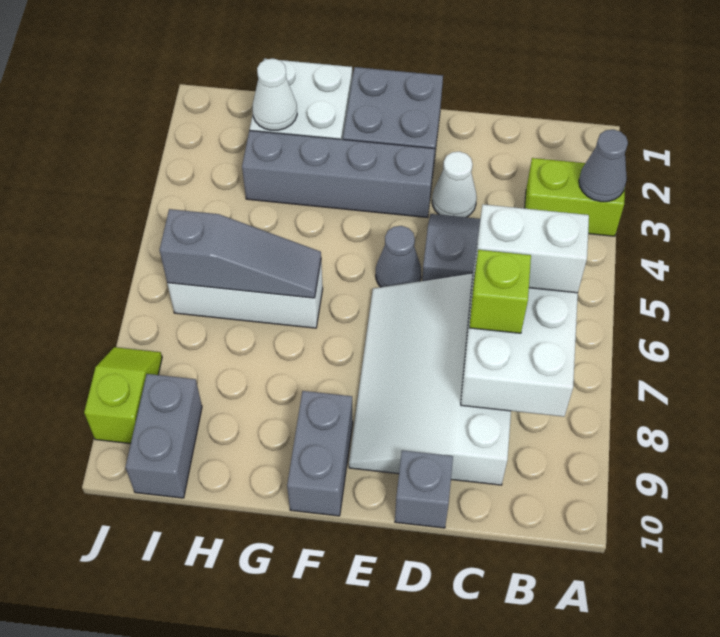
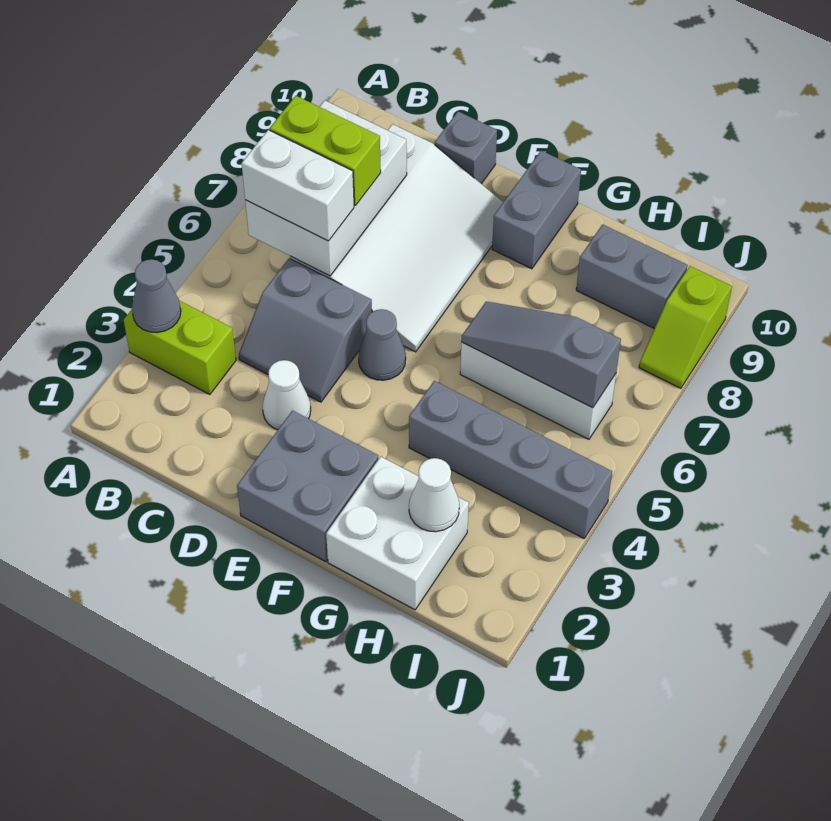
lime brick C7 level 3 -> lime brick B7:C7 level 3
grey brick E3:H3 level 1 -> grey brick G4:J4 level 1
grey brick I9:I10 level 1 -> grey brick H9:I9 level 1

